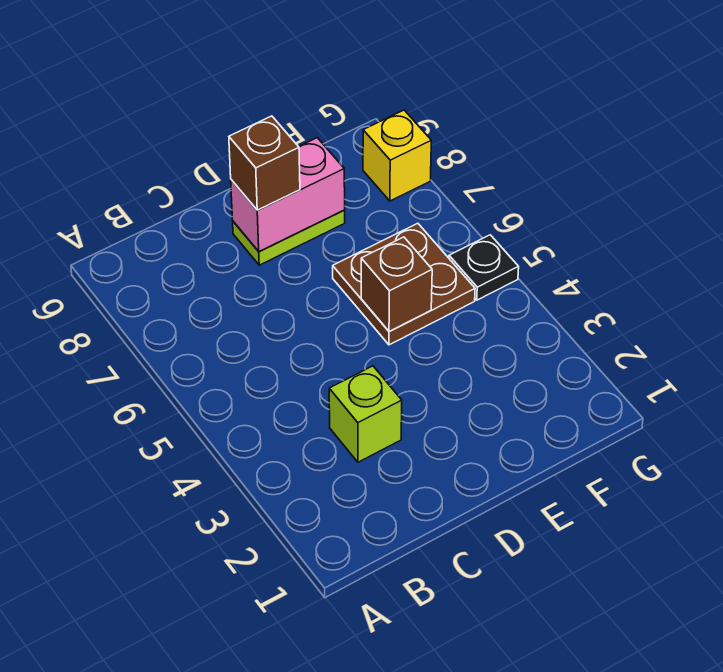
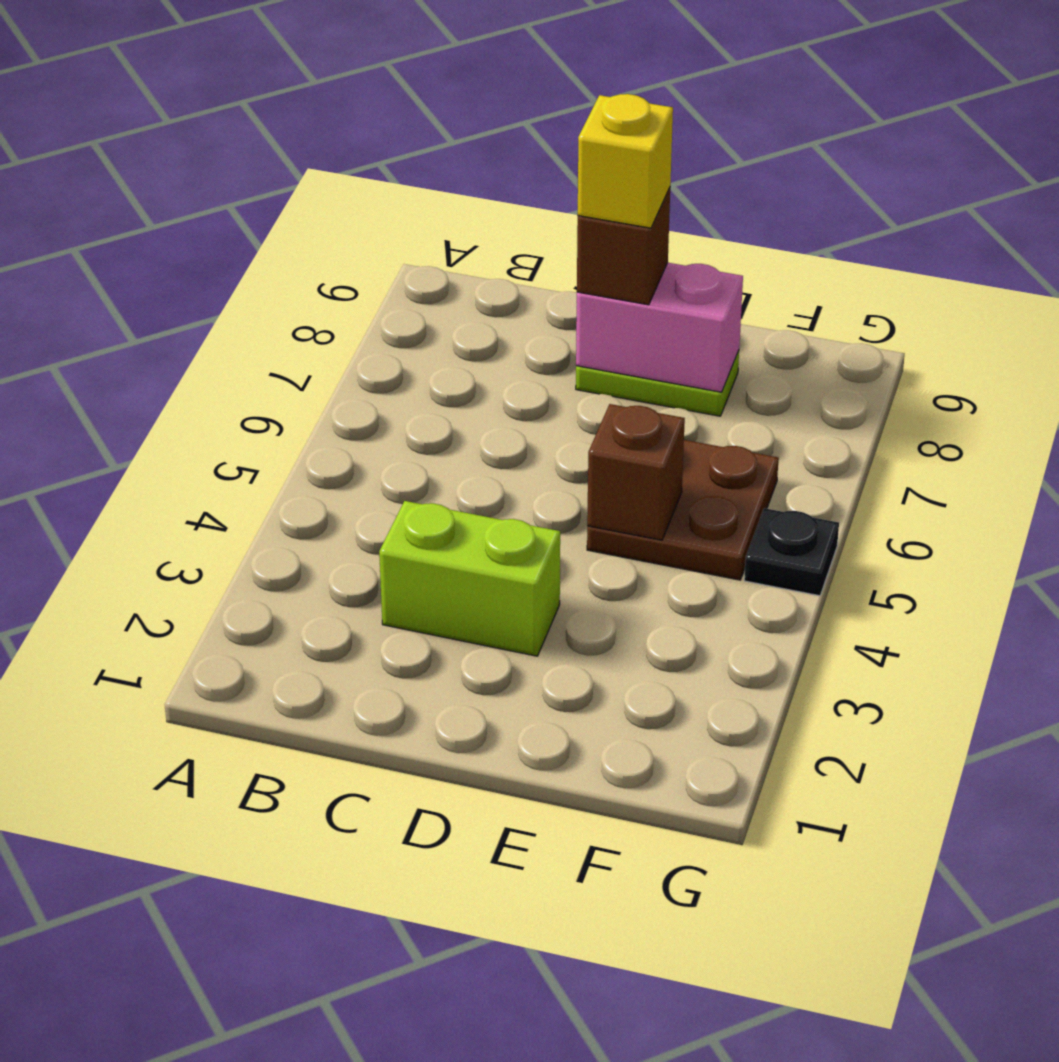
lime brick C3 level 1 -> lime brick C3:D3 level 1
yellow brick G8 level 1 -> yellow brick D8 level 4

